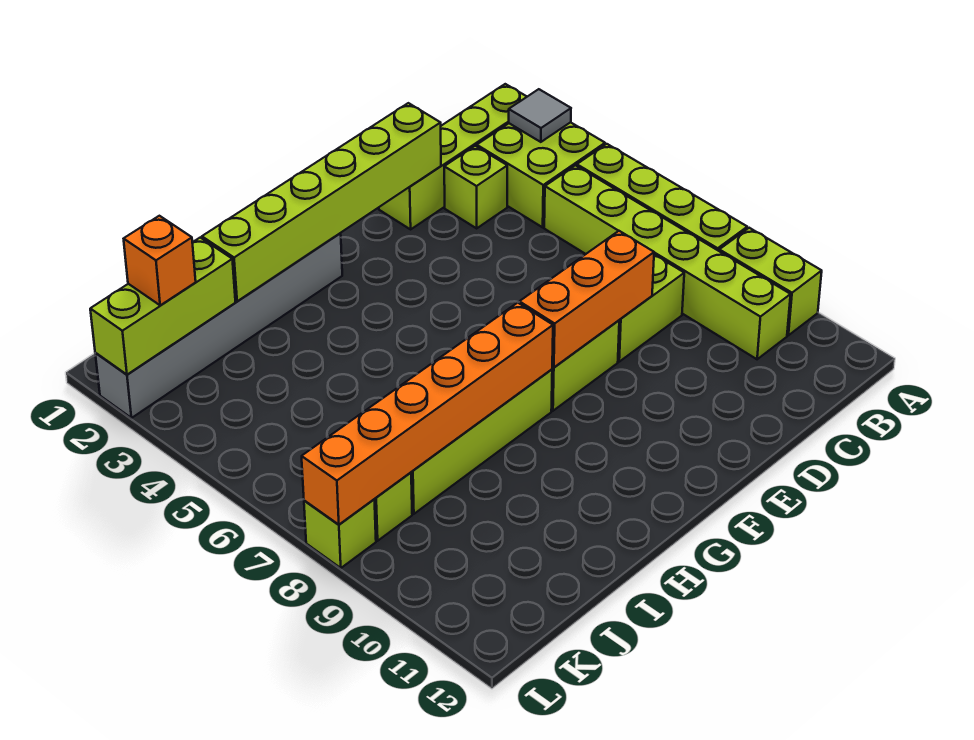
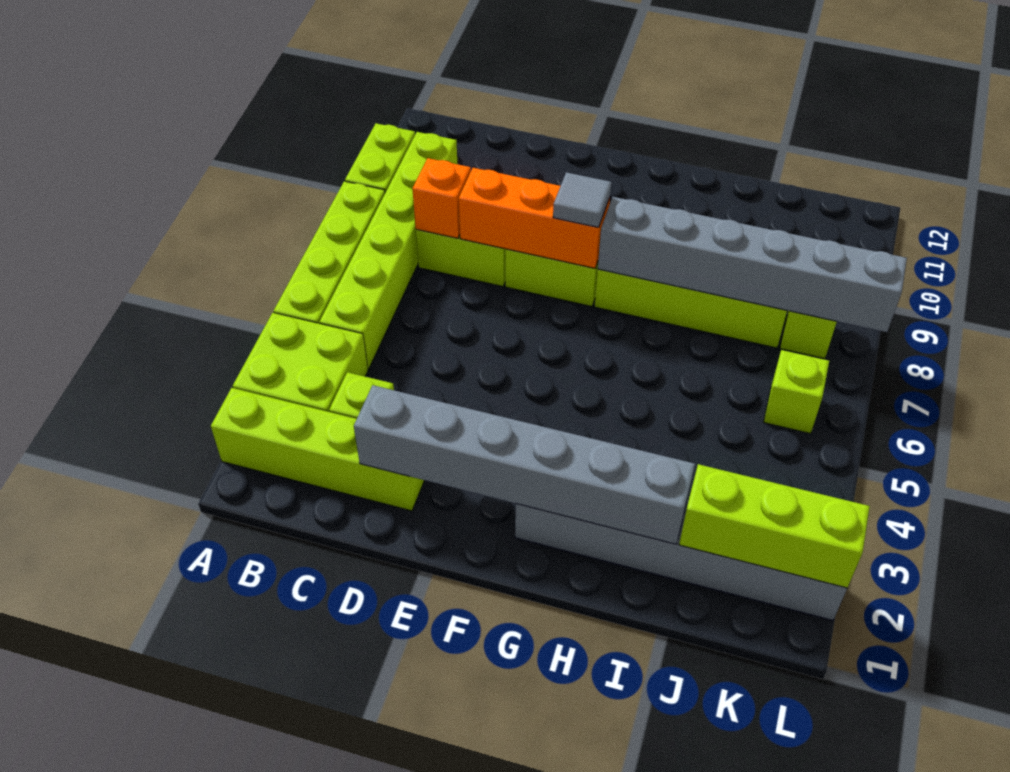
grey tile A3 level 2 -> grey tile F8 level 3
lime brick D2:I2 level 2 -> grey brick D2:I2 level 2
orange brick G8:L8 level 2 -> grey brick G8:L8 level 2
orange brick K2 level 3 -> orange brick C8 level 2
lime brick L8 level 1 -> lime brick K6 level 1

